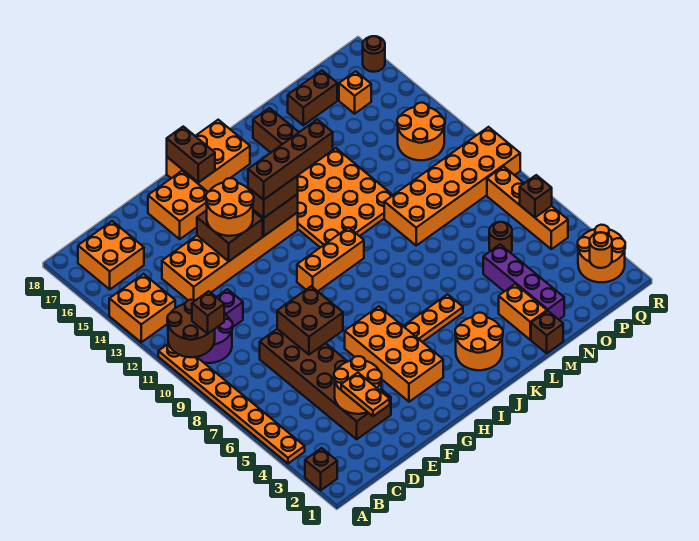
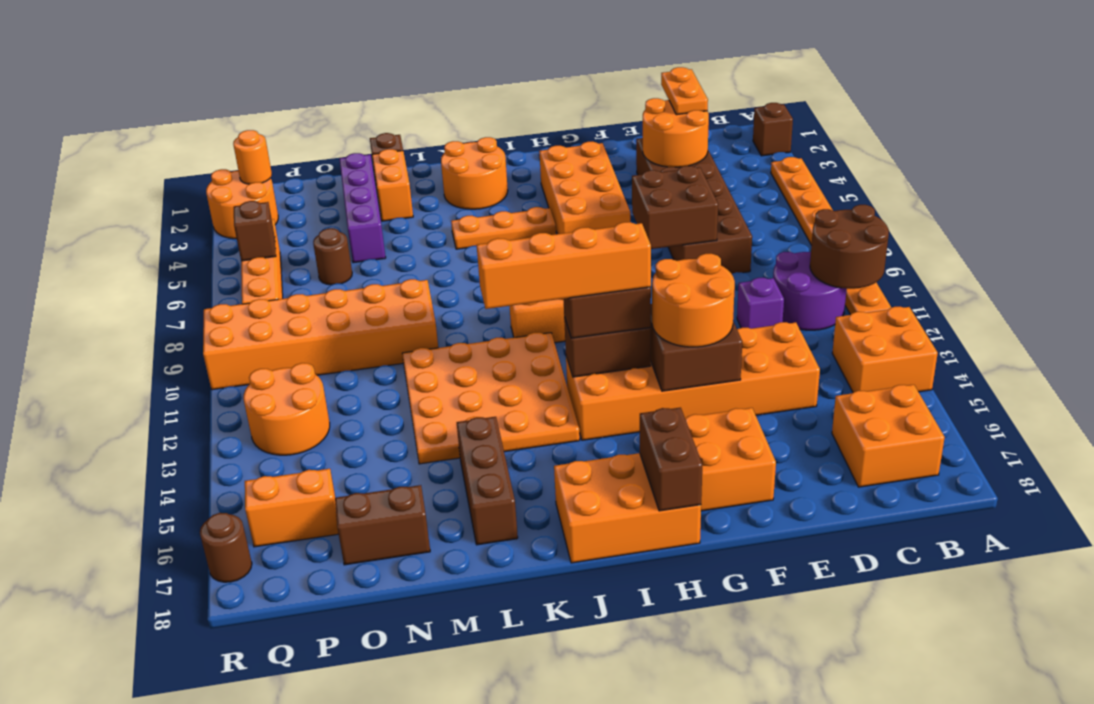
brown brick B10 level 3 -> none
brown brick H13:K13 level 4 -> orange brick H13:K13 level 4
orange brick P16 level 1 -> orange brick P16:Q16 level 1

